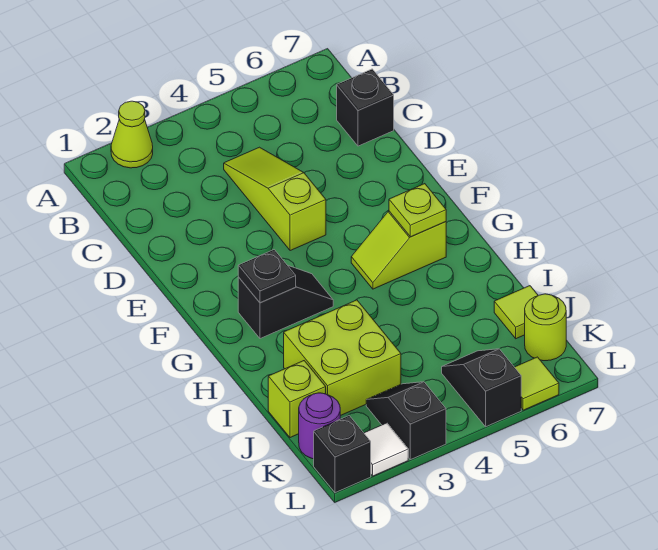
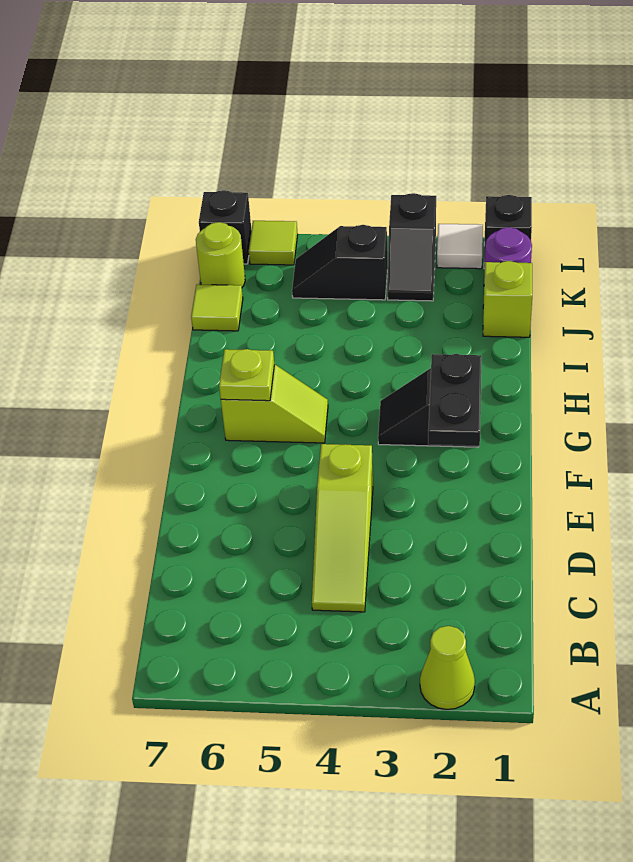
black brick C7 level 1 -> black brick L7 level 1
black plate G2 level 2 -> black plate F2:G2 level 2
lime brick I2:J3 level 1 -> none
black slope K5:L5 level 1 top L -> black slope K4:K5 level 1 top 4

